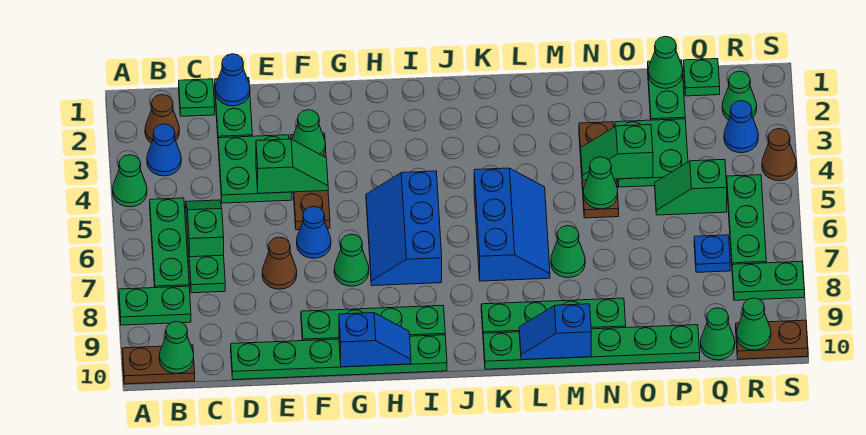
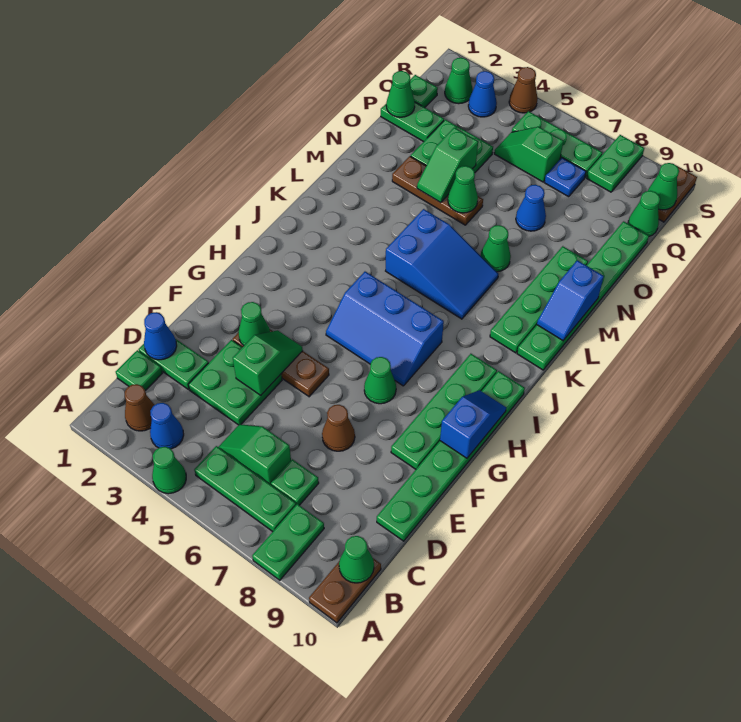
blue cone F6 level 1 -> blue cone O7 level 1
blue slope K5:L7 level 1 top K -> blue slope K5:L7 level 1 top 5
green slope P5:Q5 level 1 top Q -> green slope Q5:Q6 level 1 top 6

